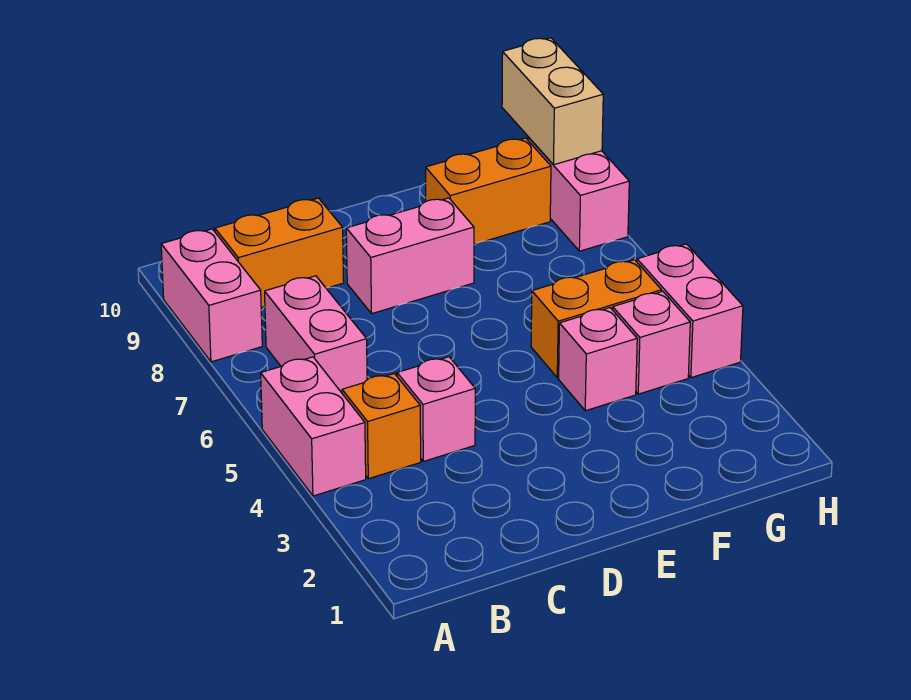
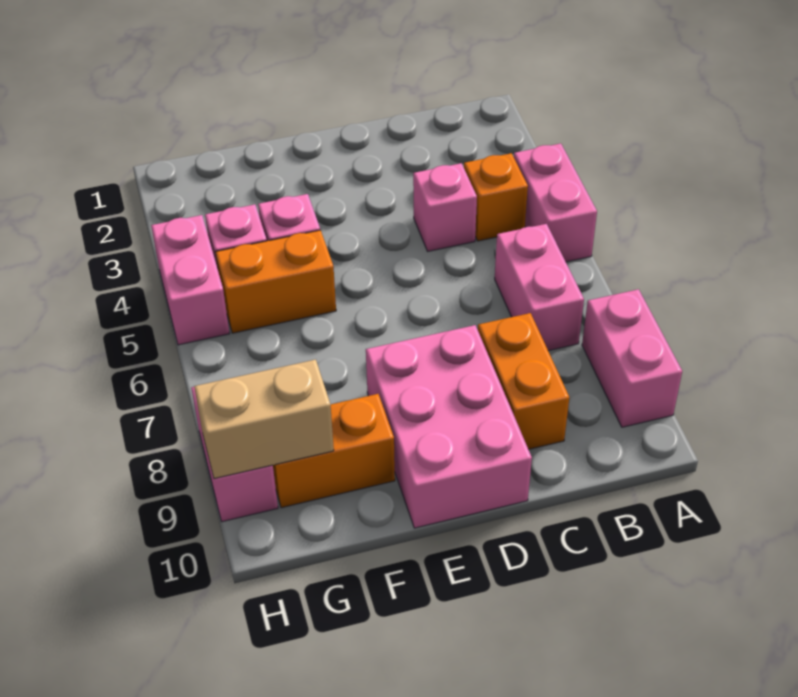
orange brick B9:C9 level 1 -> orange brick C8:C9 level 1
pink brick D8:E8 level 1 -> pink brick D8:E10 level 1
tan brick H9:H10 level 2 -> tan brick G9:H9 level 2

